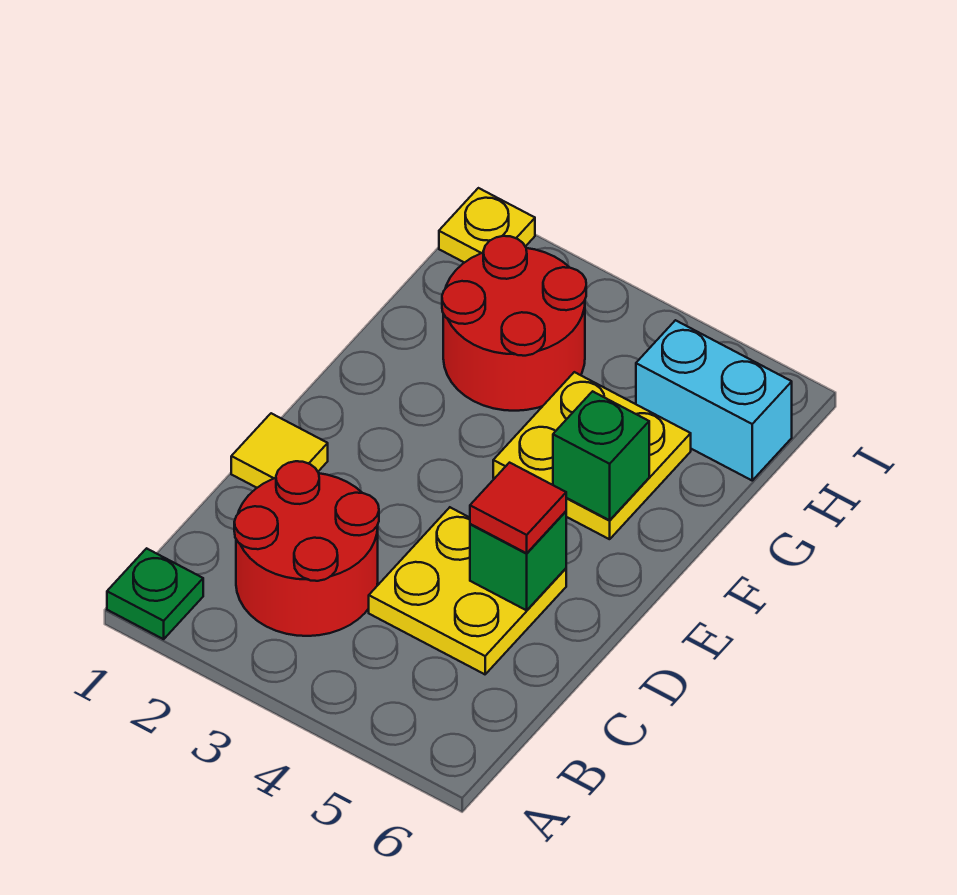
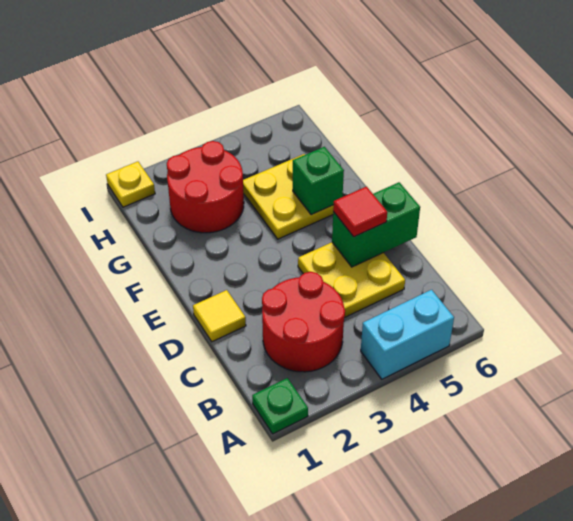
green brick D5 level 2 -> green brick D5:D6 level 2
cyan brick H5:H6 level 1 -> cyan brick A4:A5 level 1

